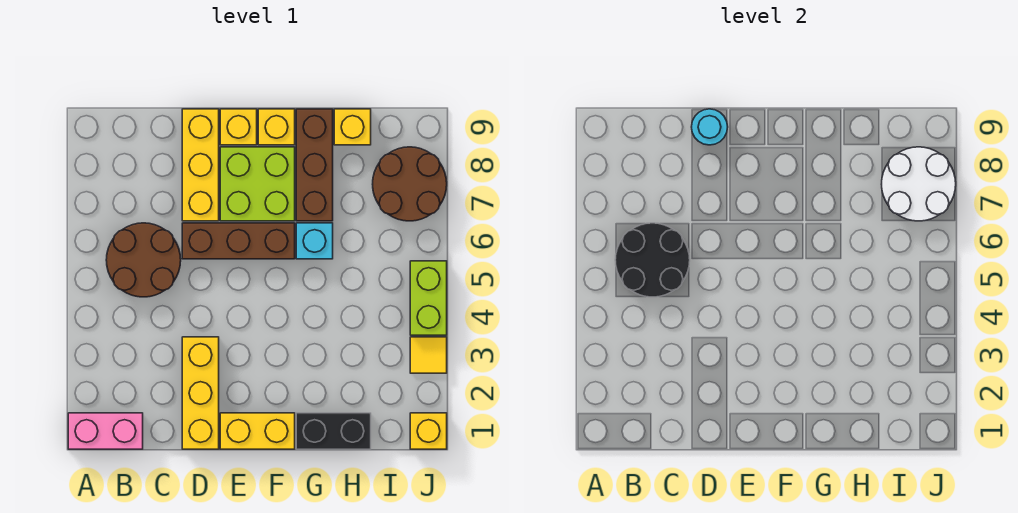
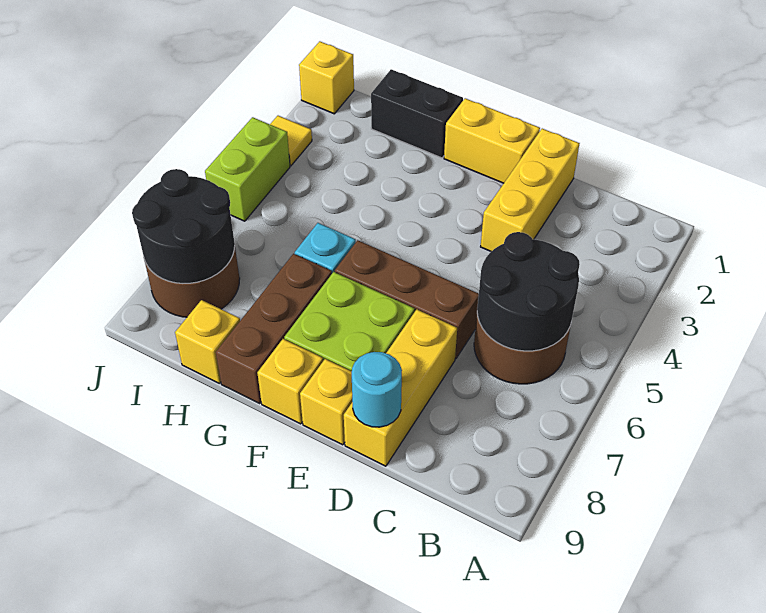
pink brick A1:B1 level 1 -> none
white round brick I7:J8 level 2 -> black round brick I7:J8 level 2

